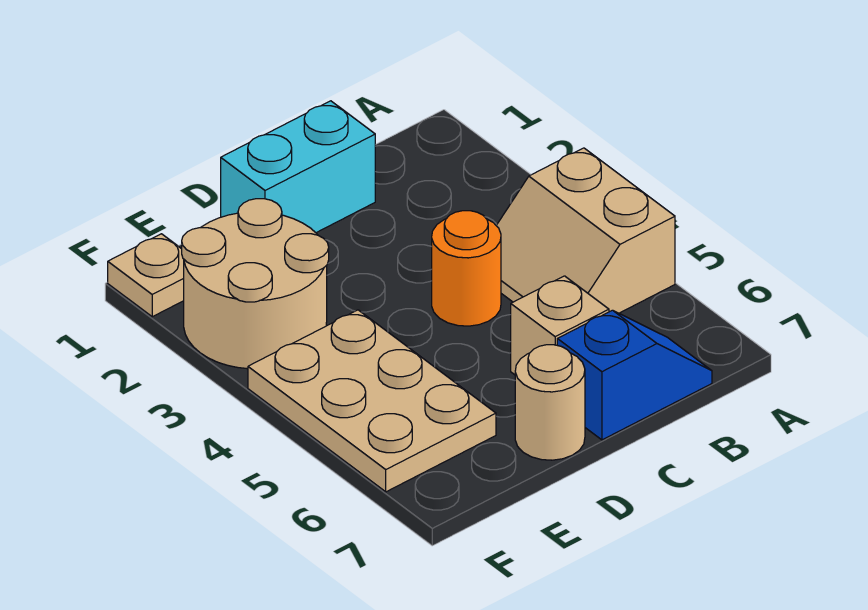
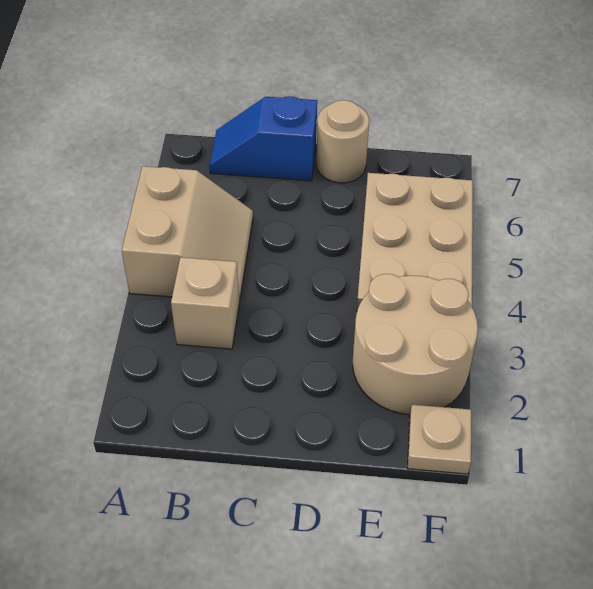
cyan brick C1:D1 level 1 -> none
orange round brick C4 level 1 -> none
tan brick C6 level 1 -> tan brick B3 level 1

